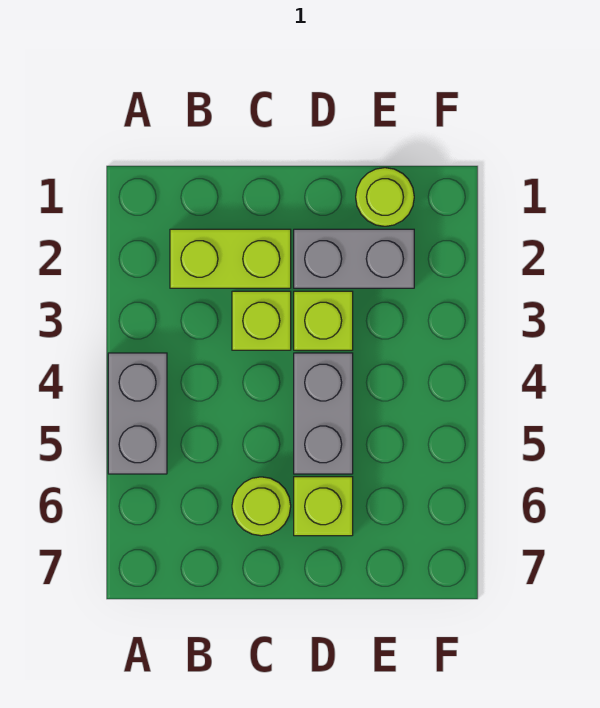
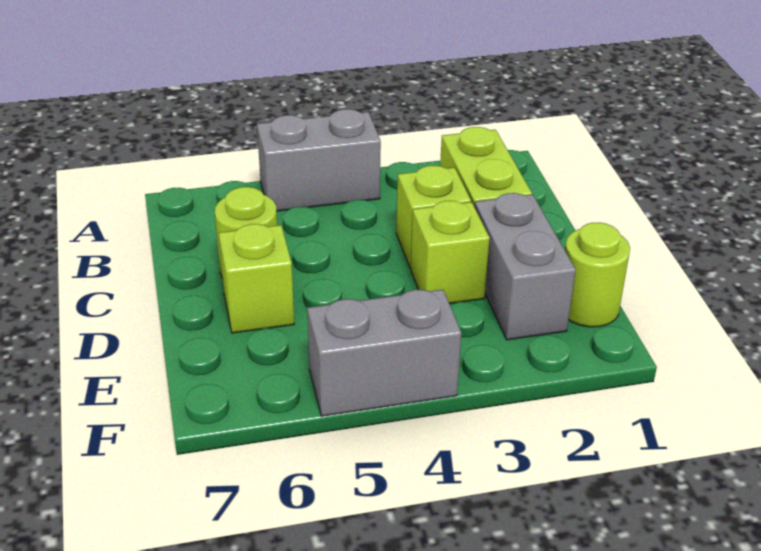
grey brick D4:D5 level 1 -> grey brick F4:F5 level 1

